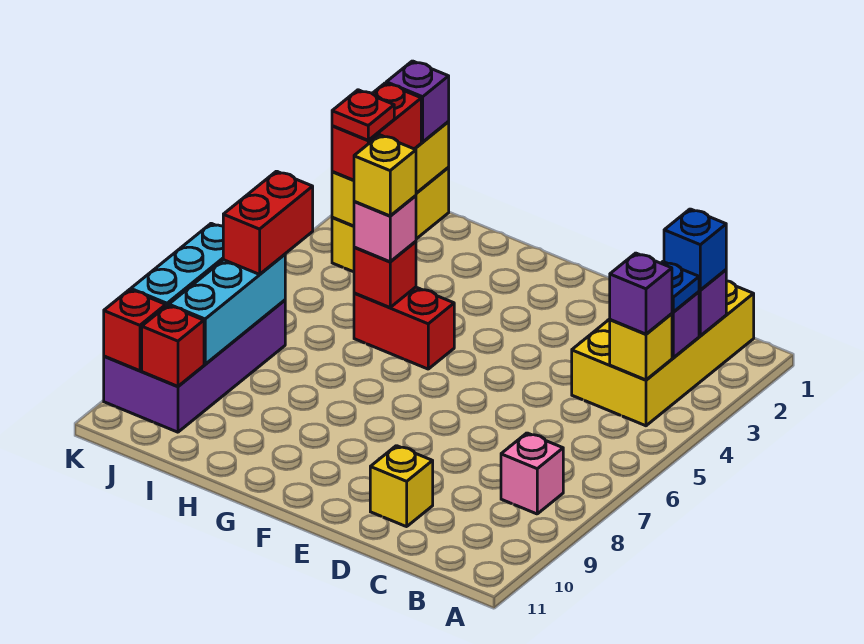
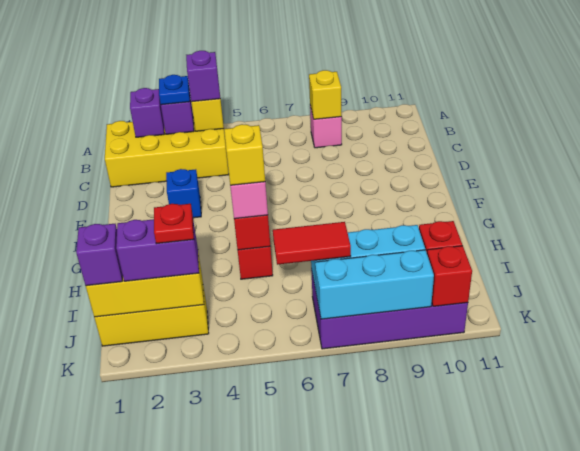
blue brick B2 level 3 -> blue brick E3 level 1
yellow brick D10 level 1 -> yellow brick B8 level 2
red brick J2:J3 level 3 -> purple brick J2:J3 level 3
red brick J6:J7 level 3 -> red tile J6:J7 level 3

